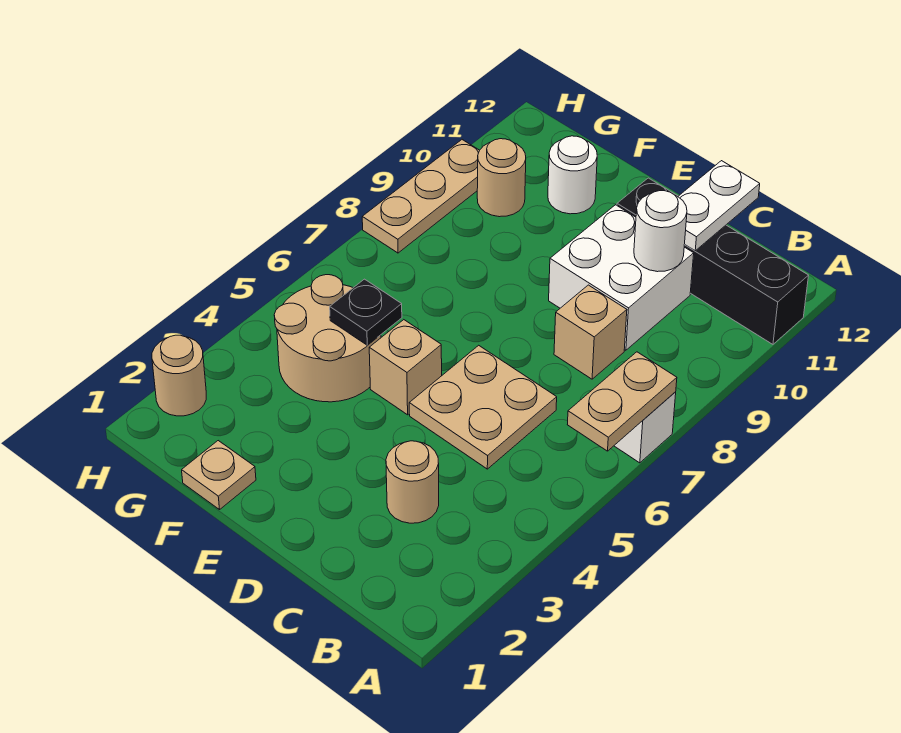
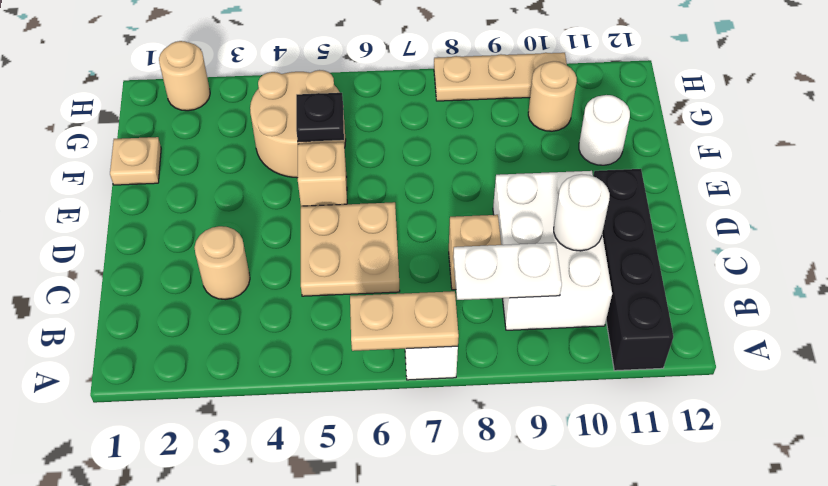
white brick C9:D10 level 1 -> white brick B9:D10 level 1
white plate C11:C12 level 2 -> white plate B8:B9 level 2

